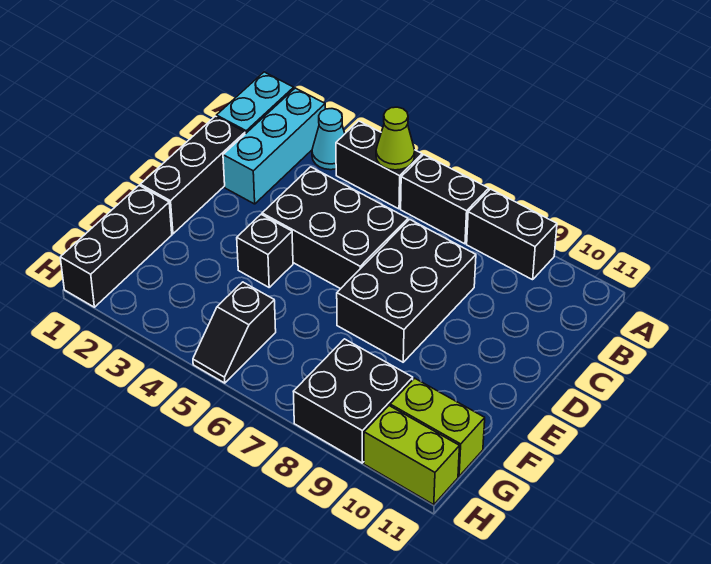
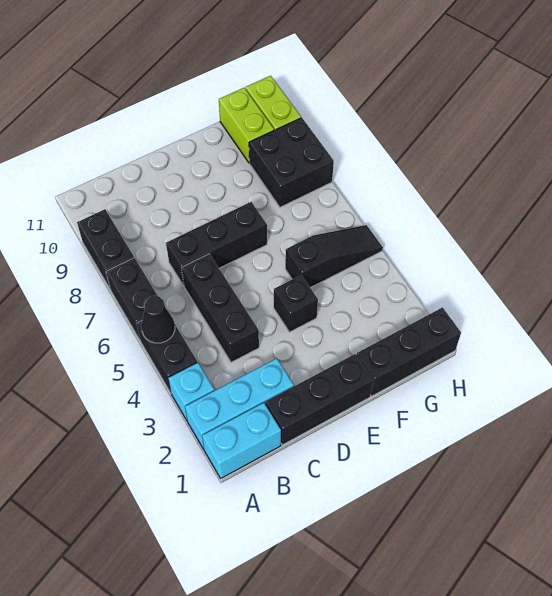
cyan cone A3 level 1 -> cyan brick A3 level 1
lime cone A5 level 2 -> black cone A5 level 2
black brick C4:D6 level 1 -> black brick C4:C6 level 1
black brick C7:E8 level 1 -> black brick C7:E7 level 1
black slope G5:H5 level 1 top G -> black slope F5:H5 level 1 top F

